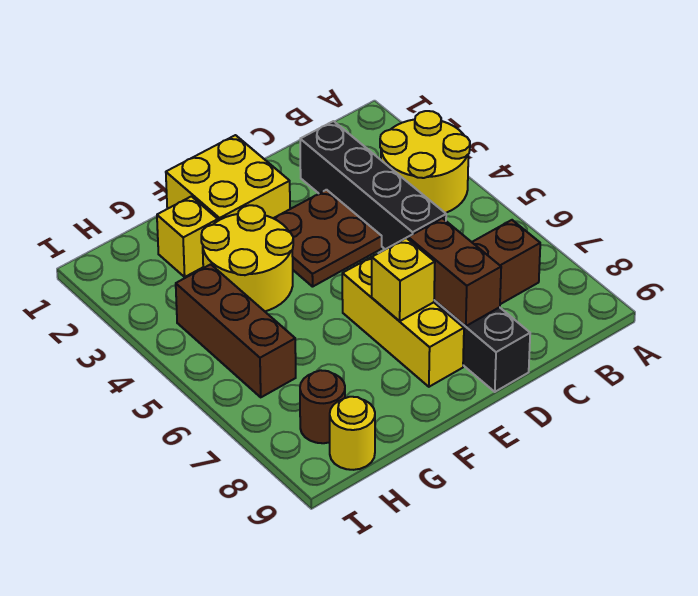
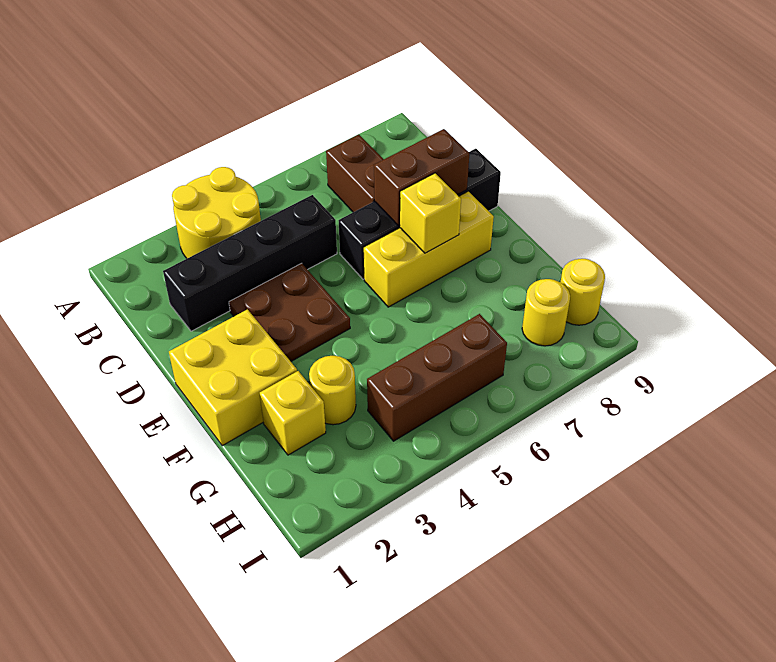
yellow round brick F3:G4 level 1 -> yellow round brick G3 level 1
brown round brick H8 level 1 -> yellow round brick H8 level 1

